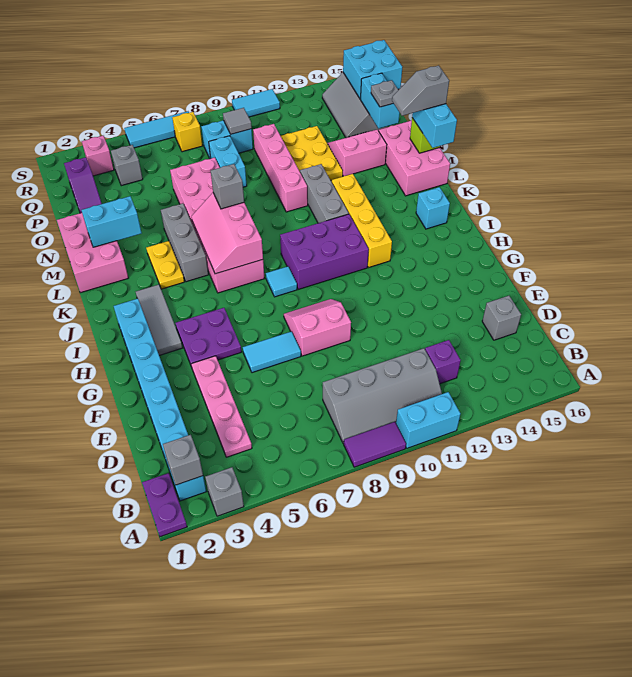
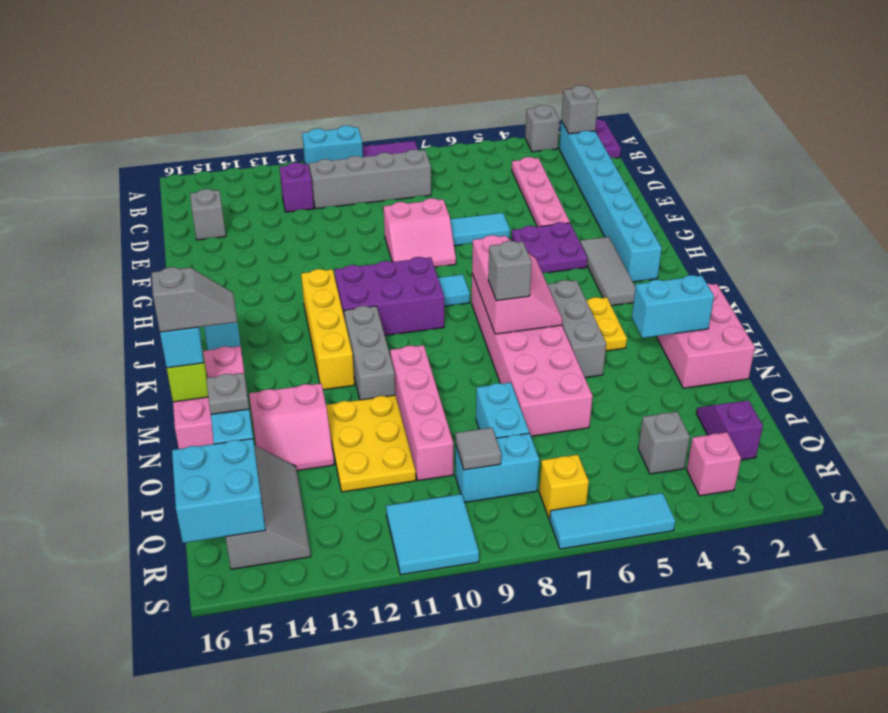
cyan tile S10:S11 level 1 -> cyan tile R10:S11 level 1

